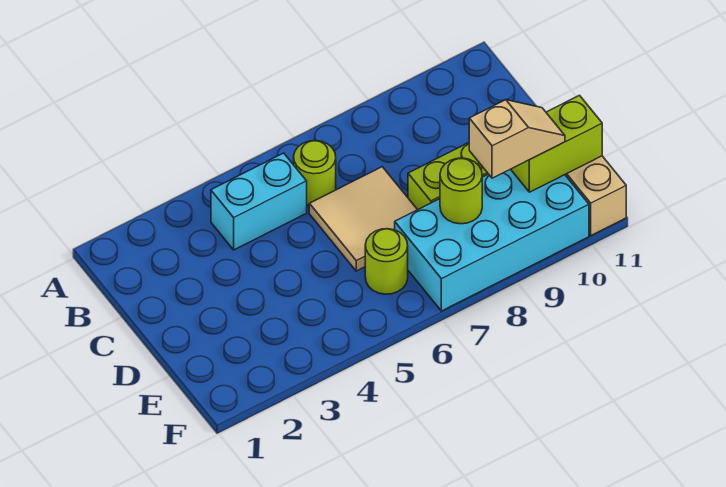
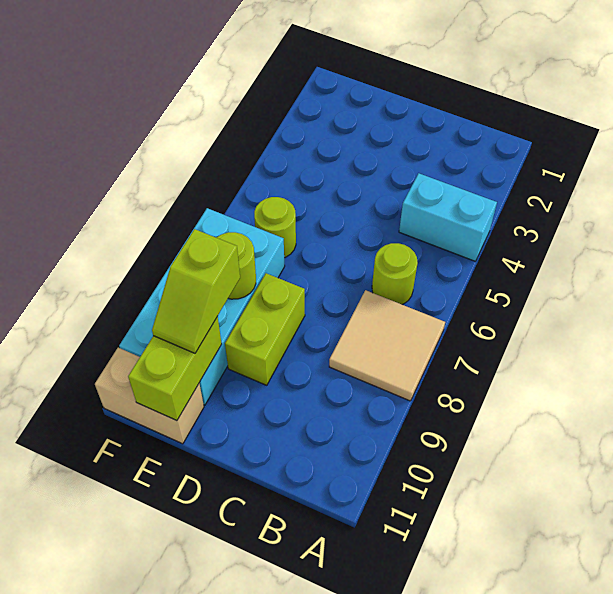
cyan brick B4:B5 level 1 -> cyan brick A4:B4 level 1
tan tile C6:D7 level 1 -> tan tile A7:B8 level 1
tan slope E9:E10 level 3 top 9 -> lime slope E9:E10 level 3 top 9

